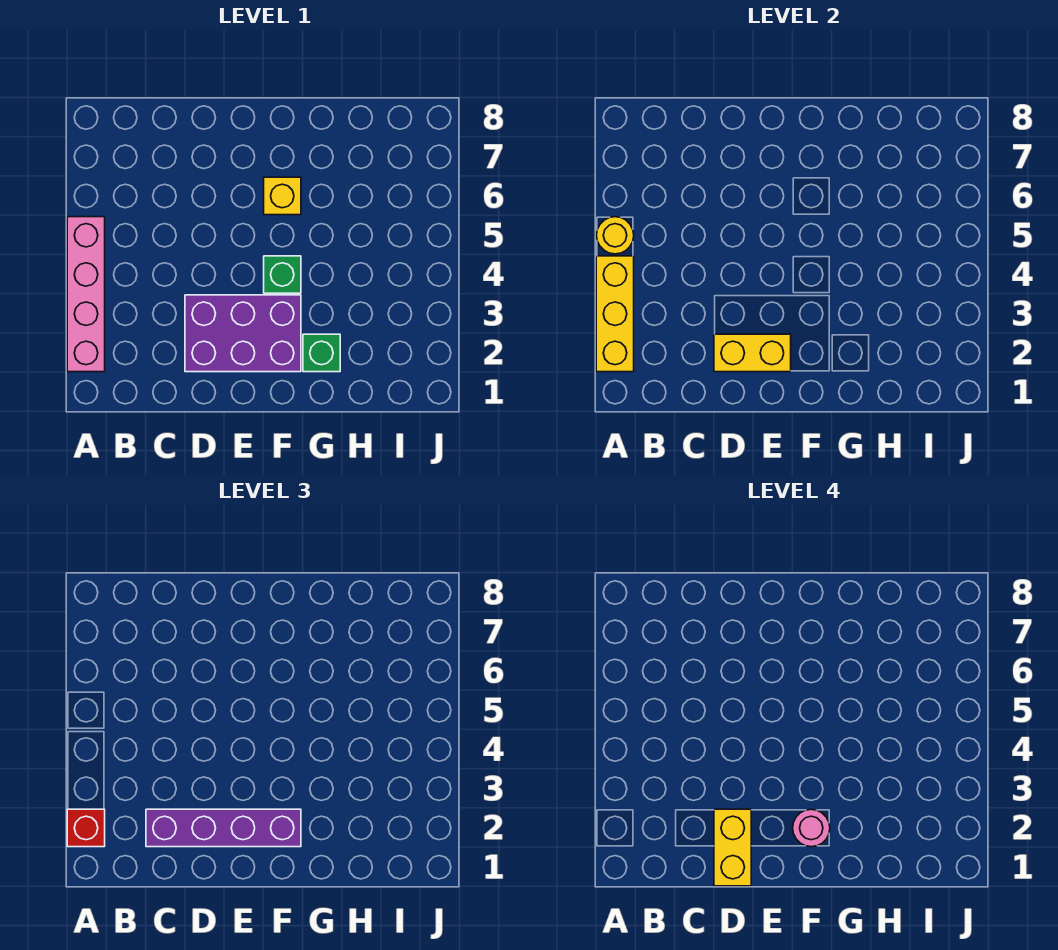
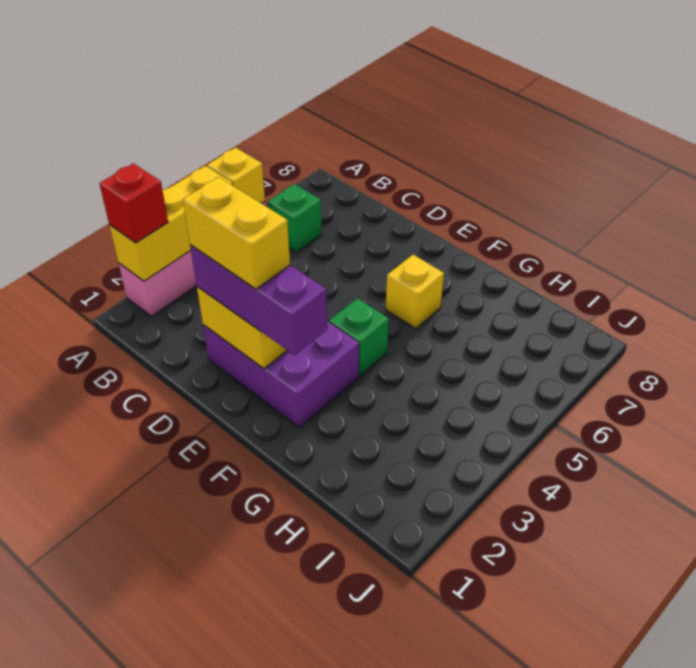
yellow round brick A5 level 2 -> yellow brick A5 level 2
purple brick C2:F2 level 3 -> purple brick D2:F2 level 3
yellow brick D1:D2 level 4 -> yellow brick D2:E2 level 4
pink round brick F2 level 4 -> none
green brick G2 level 1 -> green brick B6 level 1

